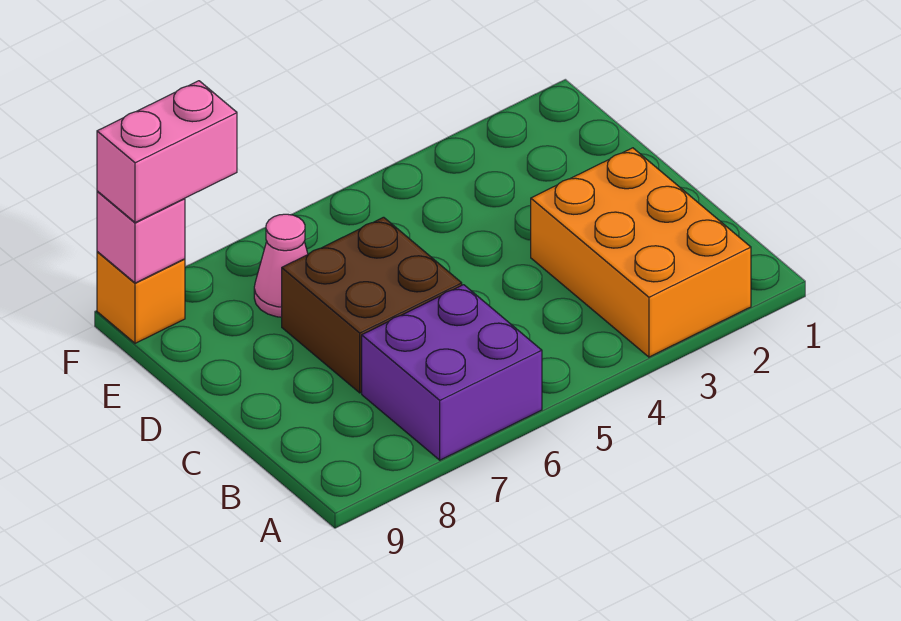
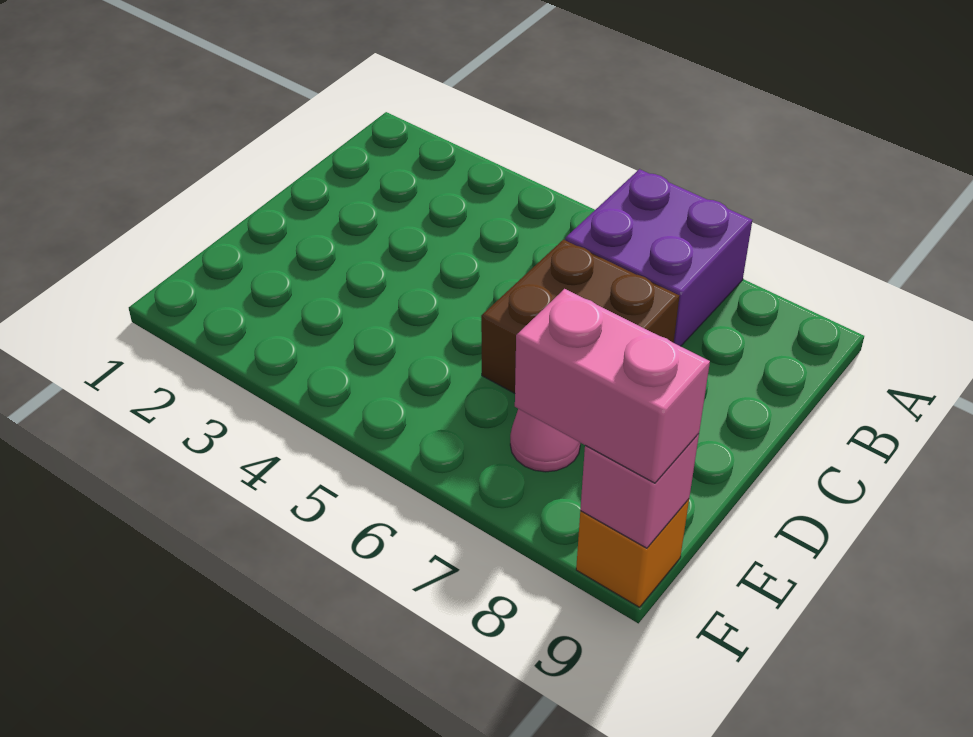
orange brick A2:C3 level 1 -> none

